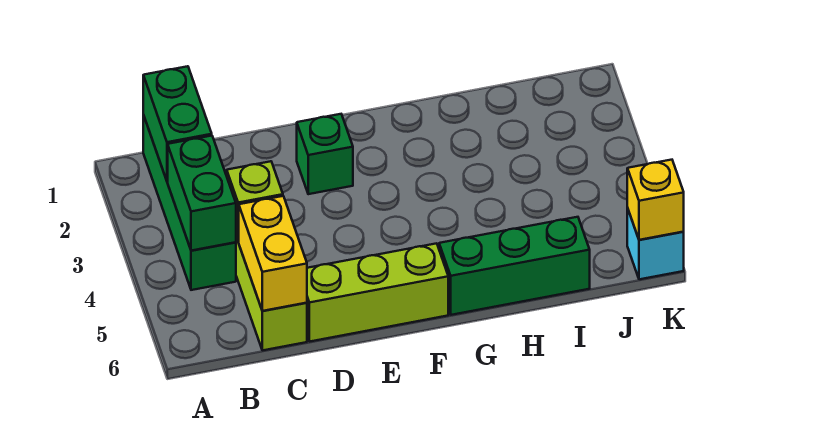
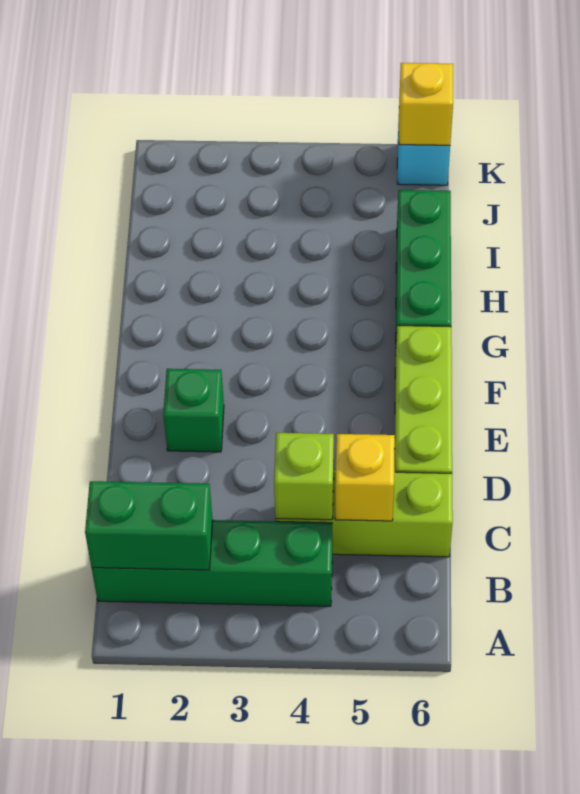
green brick B3:B4 level 2 -> none
yellow brick C5:C6 level 2 -> yellow brick C5 level 2

